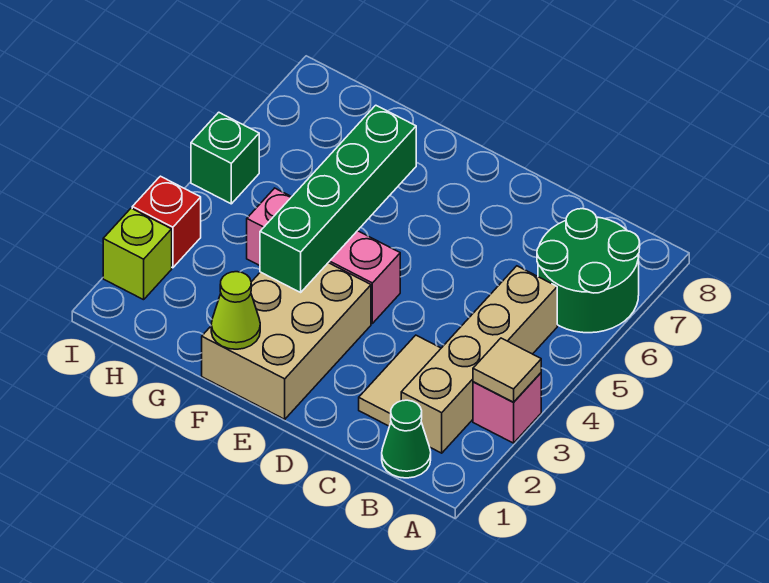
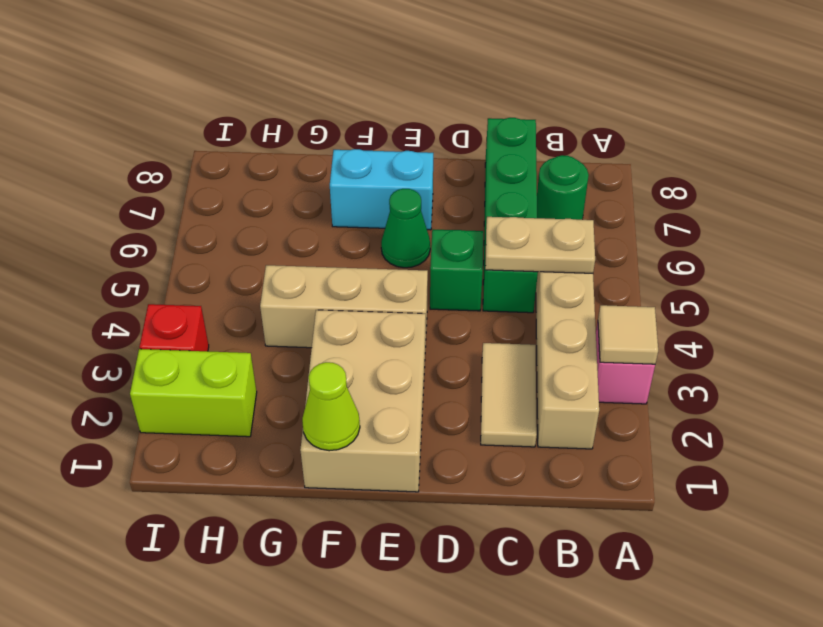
green round brick A6:B7 level 1 -> green round brick B7 level 1
green cone B1 level 1 -> green cone E6 level 1
none -> tan plate B5:C5 level 2
pink brick E4:G4 level 1 -> tan brick E4:G4 level 1
none -> cyan brick E7:F7 level 1
green brick F3:F6 level 2 -> green brick C5:C8 level 1
lime brick I2 level 1 -> lime brick H2:I2 level 1
green brick I5 level 1 -> green brick D5 level 1

